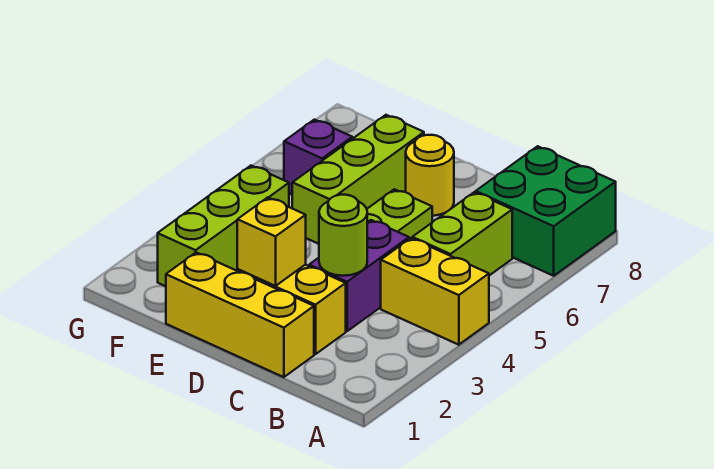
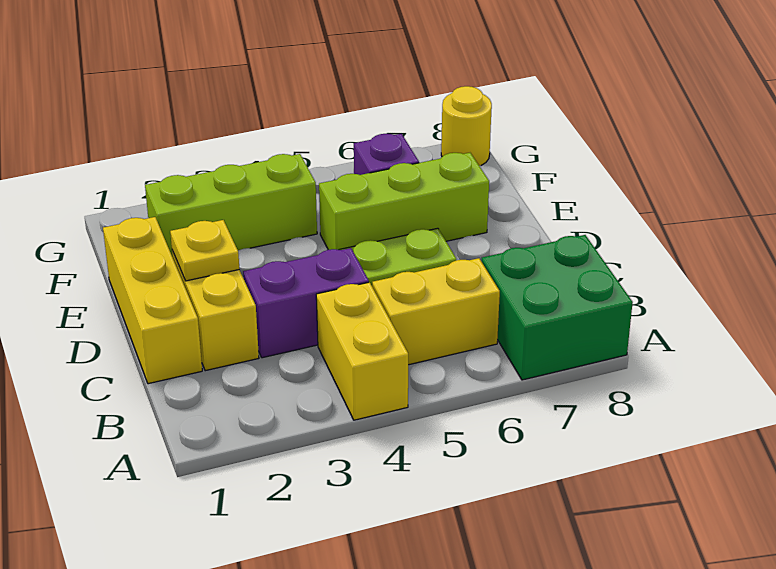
lime brick B5:B6 level 1 -> yellow brick B5:B6 level 1
lime round brick C3 level 2 -> none
yellow brick D2 level 2 -> yellow plate D2 level 2
yellow round brick D7 level 1 -> yellow round brick G8 level 1

